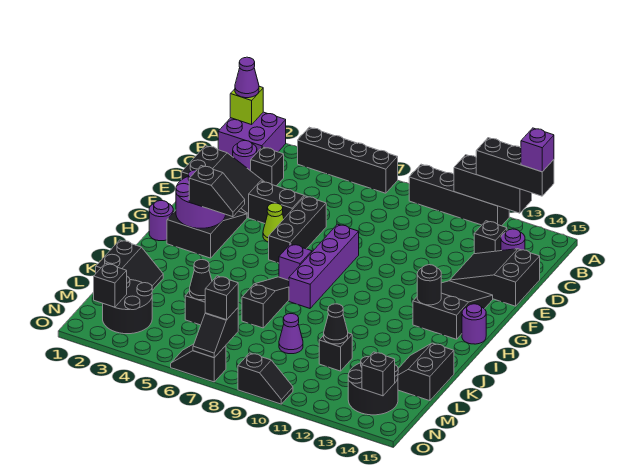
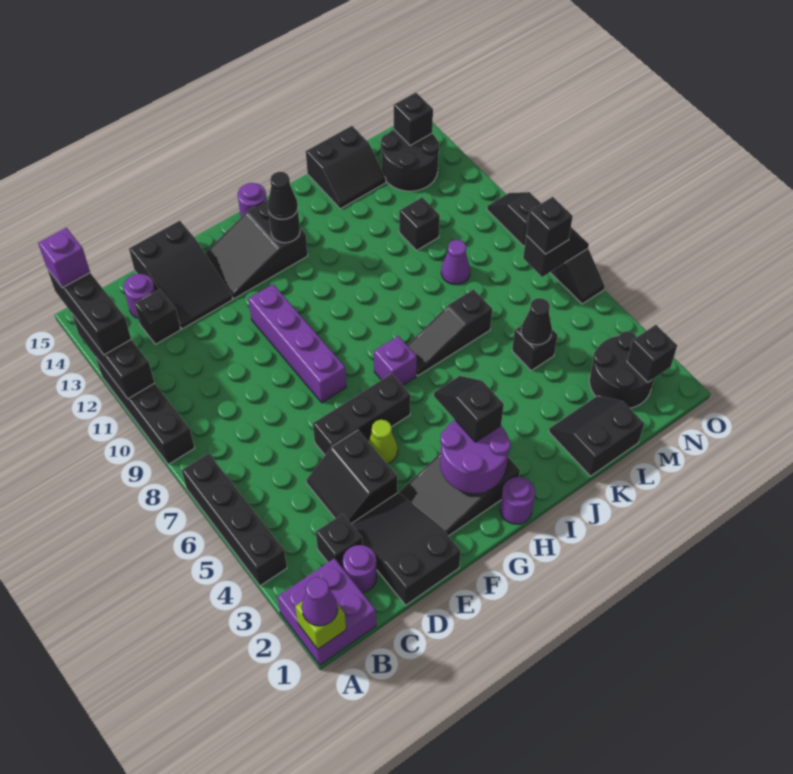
purple brick F8:I8 level 1 -> purple brick F8:F11 level 1
black cone L11 level 2 -> black cone H13 level 3

